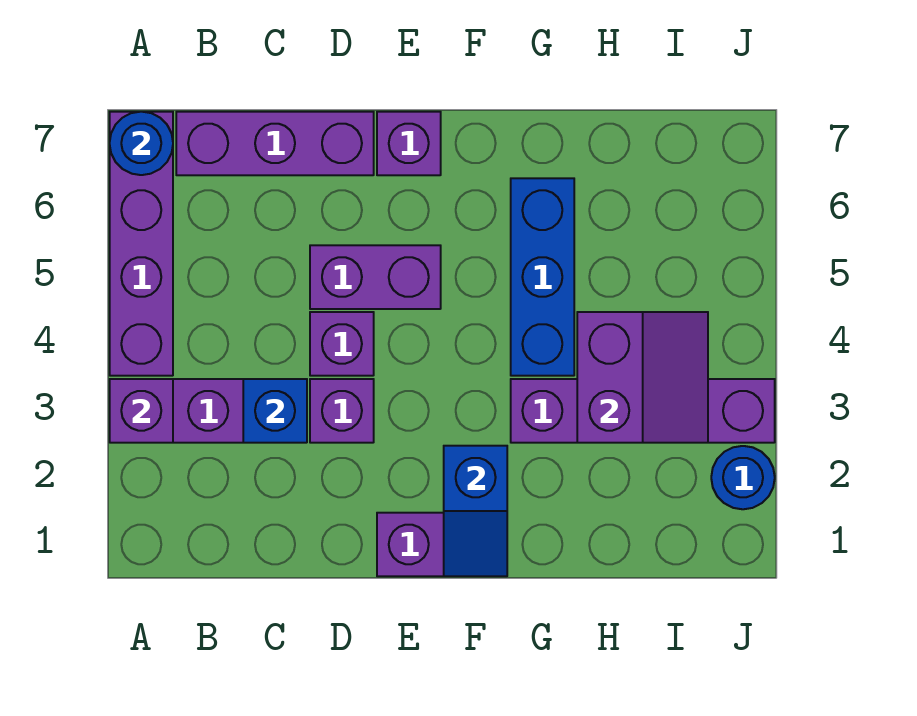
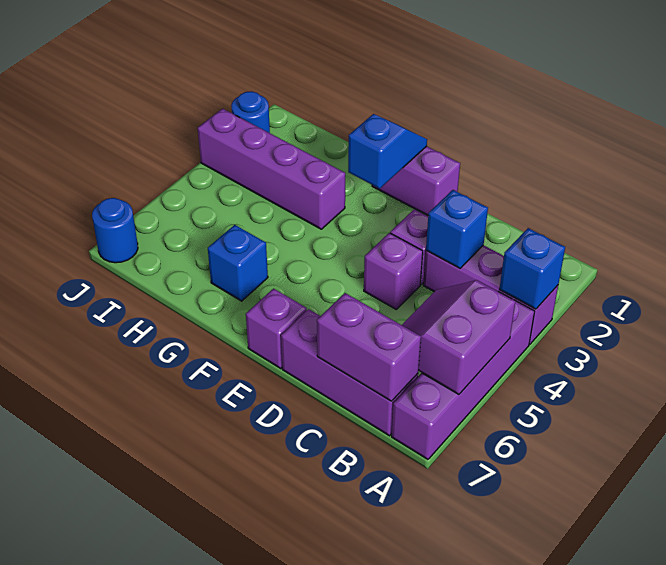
purple brick A3 level 2 -> blue brick A3 level 2
blue round brick A7 level 2 -> blue round brick J7 level 1
purple brick D5:E5 level 1 -> purple brick B7:C7 level 2
blue brick G4:G6 level 1 -> blue brick G6 level 1
purple slope H3:I4 level 2 top H -> purple slope A5:B6 level 2 top A

